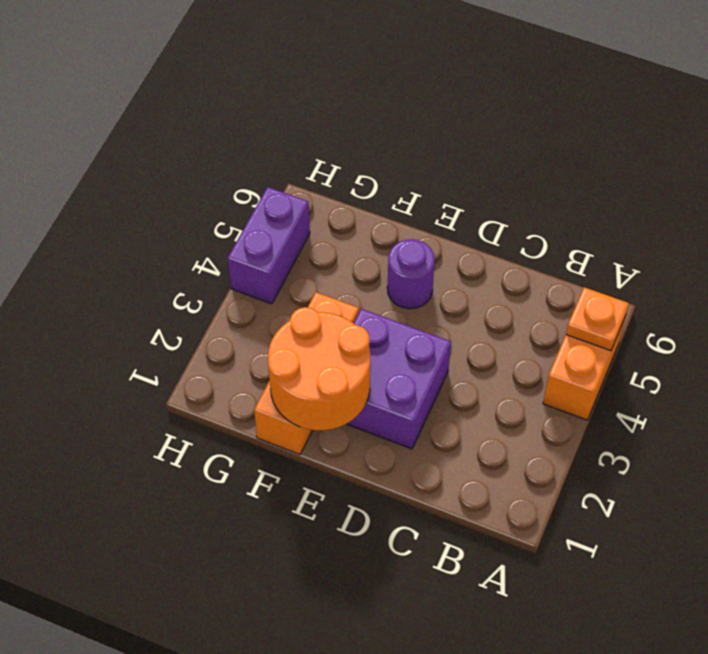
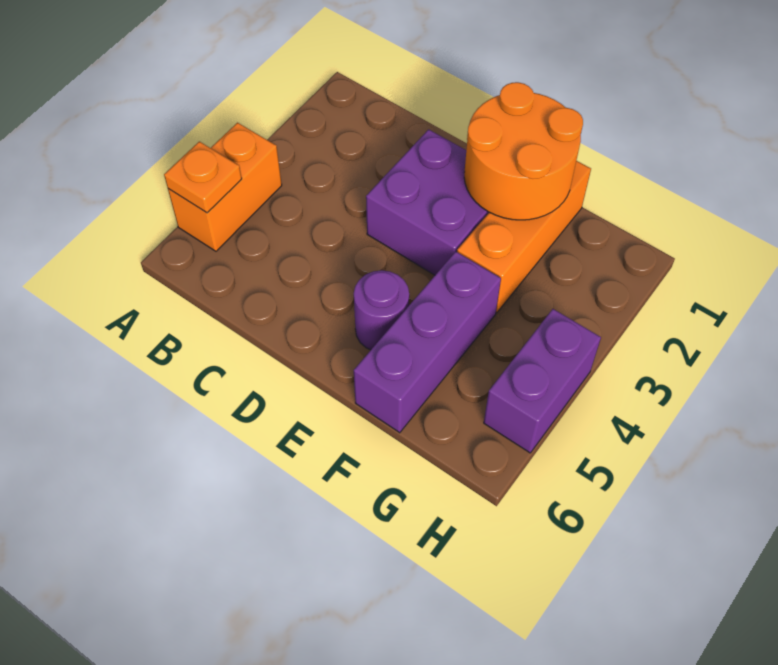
none -> purple brick F4:F6 level 1

